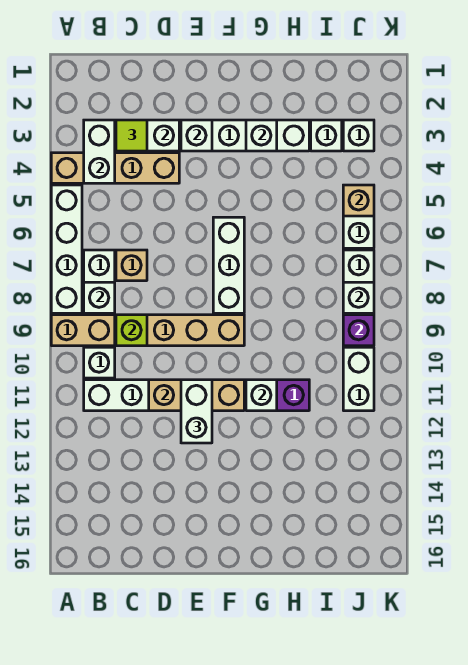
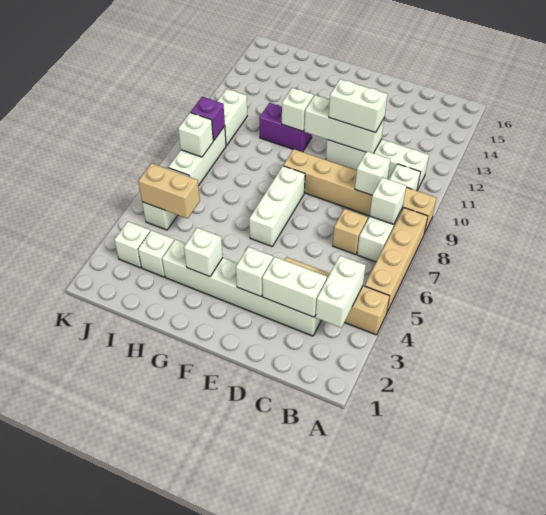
white brick A5:A8 level 1 -> tan brick A5:A8 level 1
lime tile C3 level 3 -> none
lime brick C9 level 2 -> white brick C9 level 2
tan brick D11:F11 level 2 -> white brick D11:F11 level 2
white brick E11:E12 level 3 -> white brick D11:E11 level 3
tan brick J5 level 2 -> tan brick I5:J5 level 2

